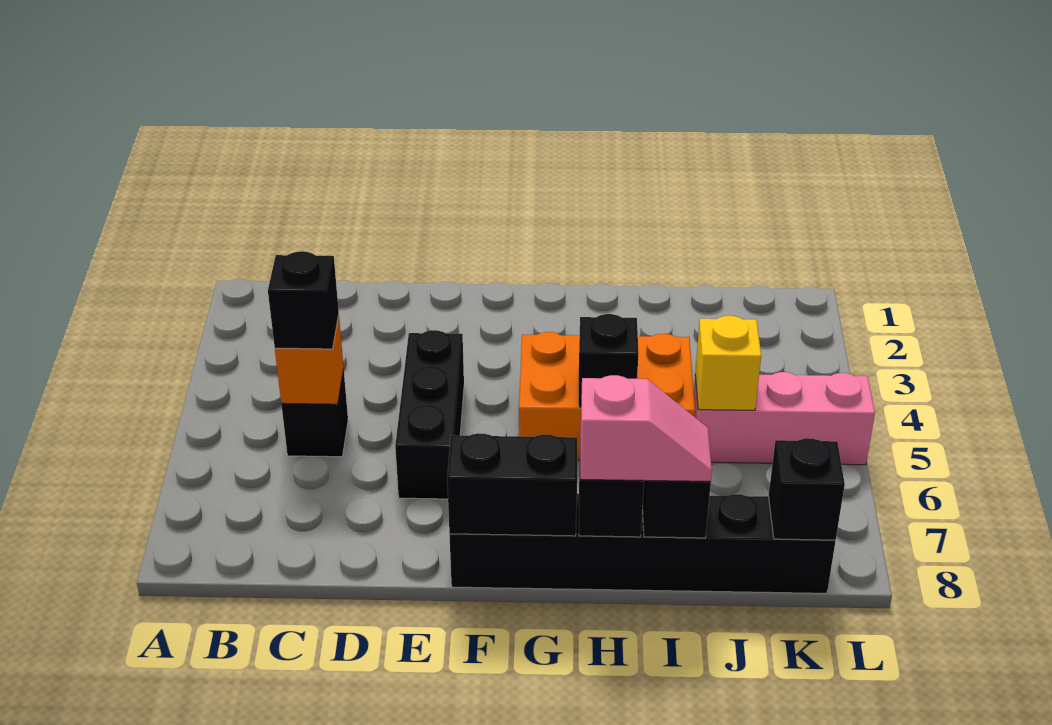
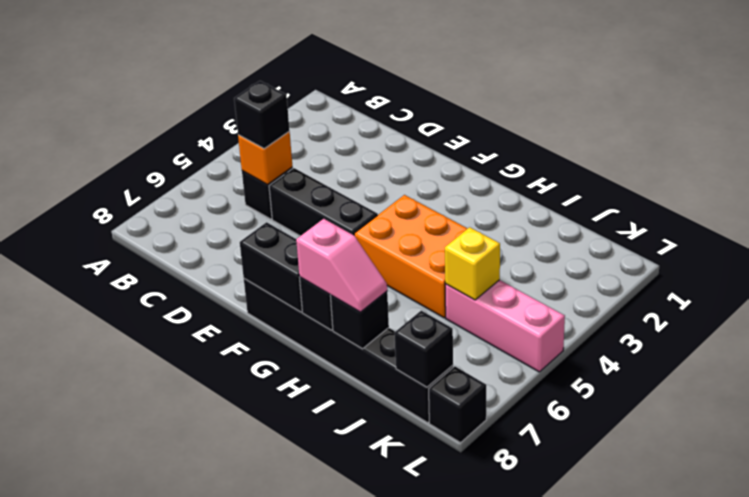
black brick E4:E6 level 1 -> black brick D5:F5 level 1
black brick H5 level 2 -> black brick L8 level 1

